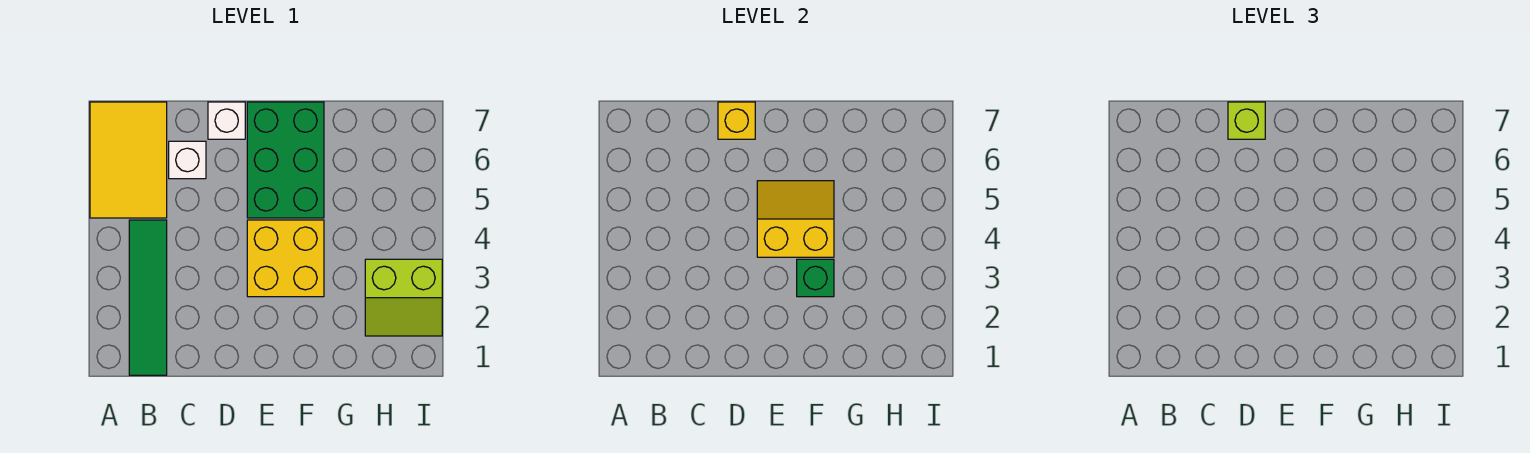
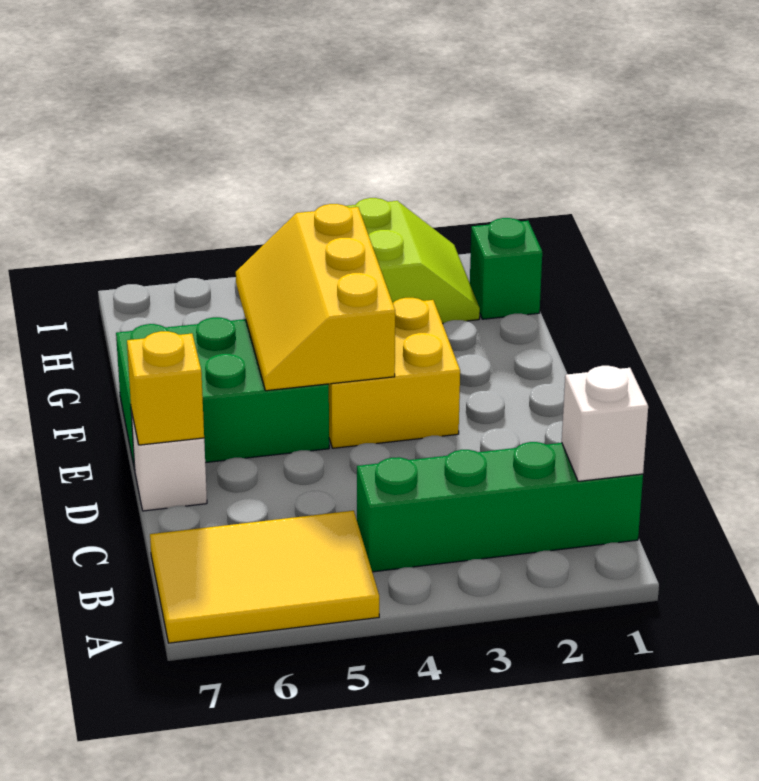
green tile B1:B4 level 1 -> green brick B1:B4 level 1
white brick C6 level 1 -> white brick B1 level 2
lime brick D7 level 3 -> none
yellow slope E4:F5 level 2 top 4 -> yellow slope E4:G5 level 2 top 4
green brick F3 level 2 -> green brick H1 level 1

